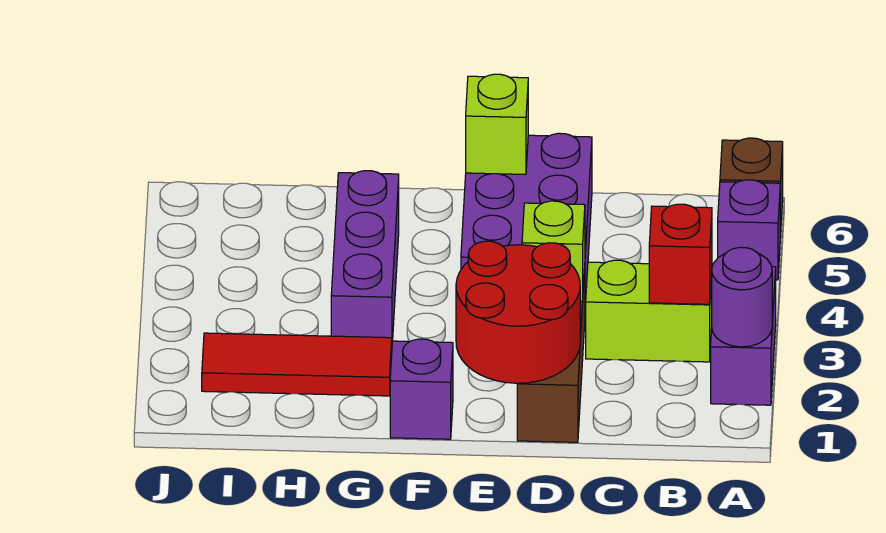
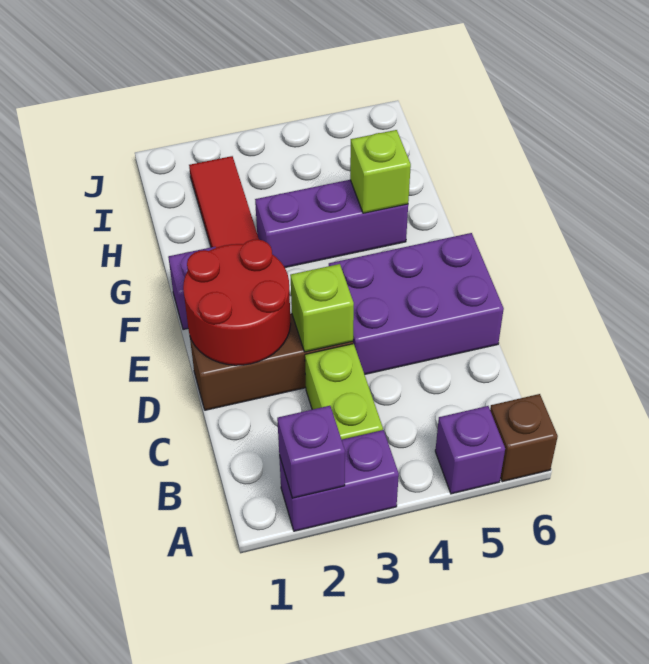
purple round brick A2 level 2 -> purple brick A2 level 2
red brick B3 level 2 -> none
lime brick E6 level 2 -> lime brick G5 level 2

